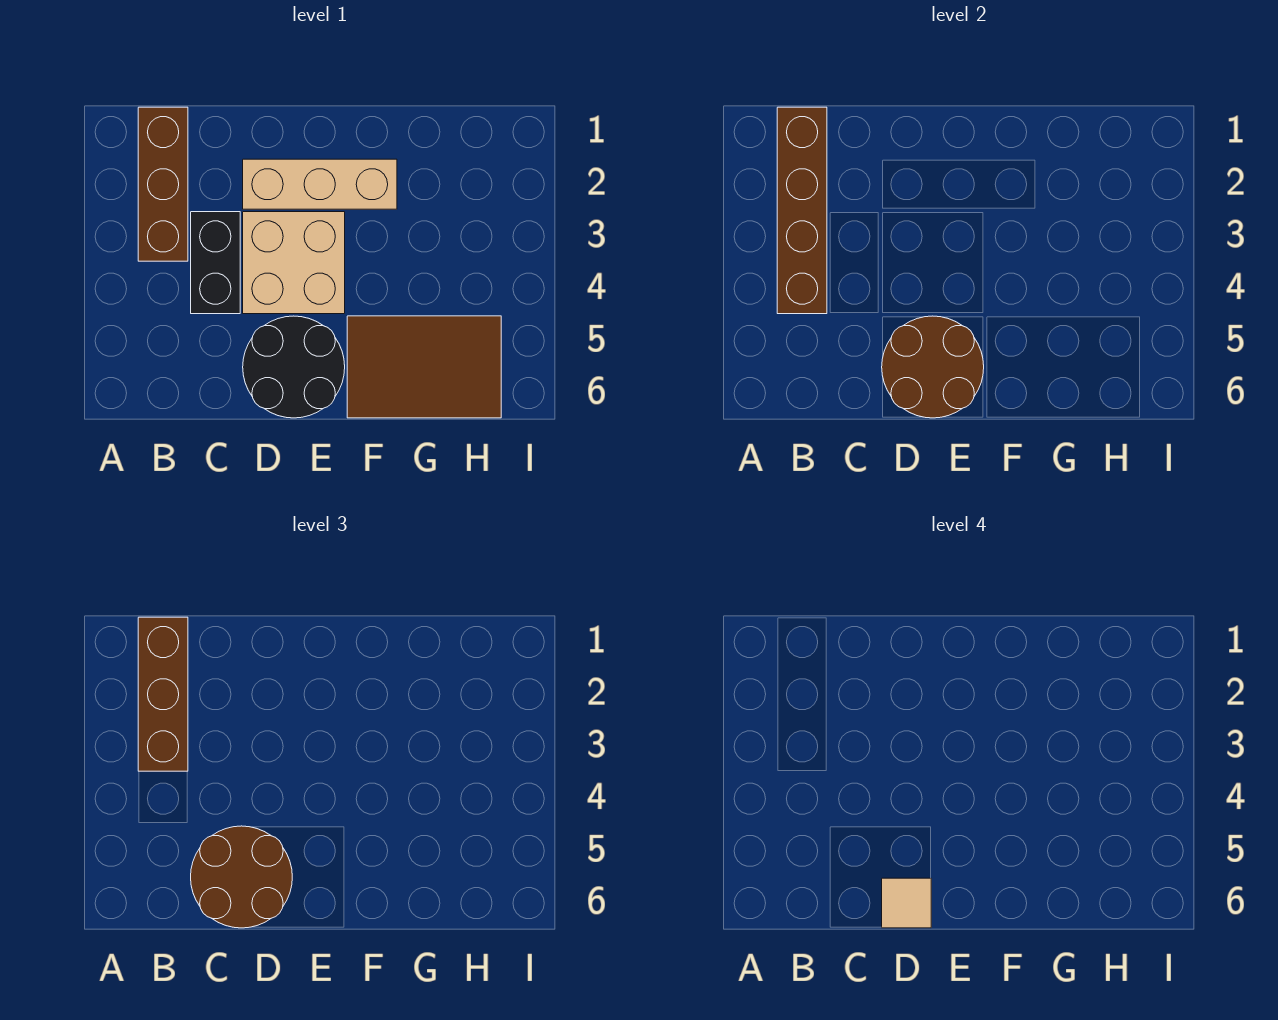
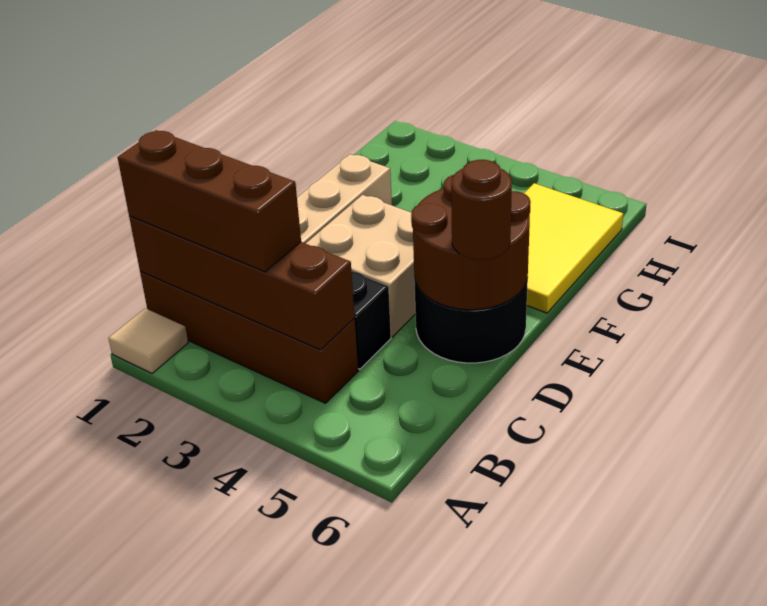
brown brick B1:B3 level 1 -> brown brick B1:B4 level 1
brown round brick C5:D6 level 3 -> brown round brick D6 level 3
tan tile D6 level 4 -> tan tile A1 level 1
brown tile F5:H6 level 1 -> yellow tile F5:H6 level 1

